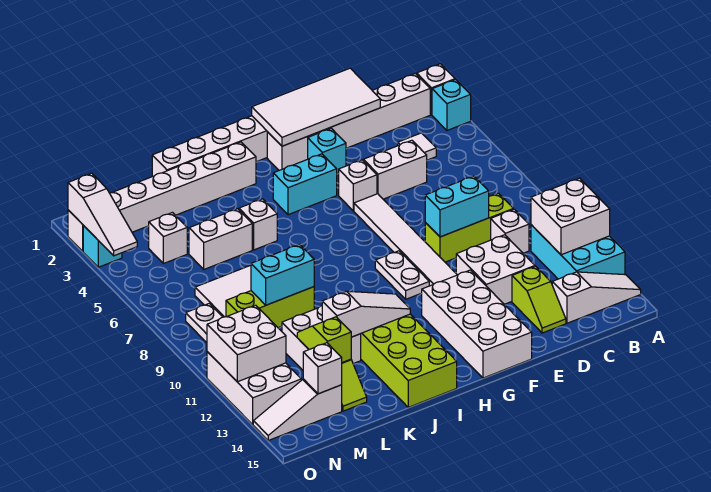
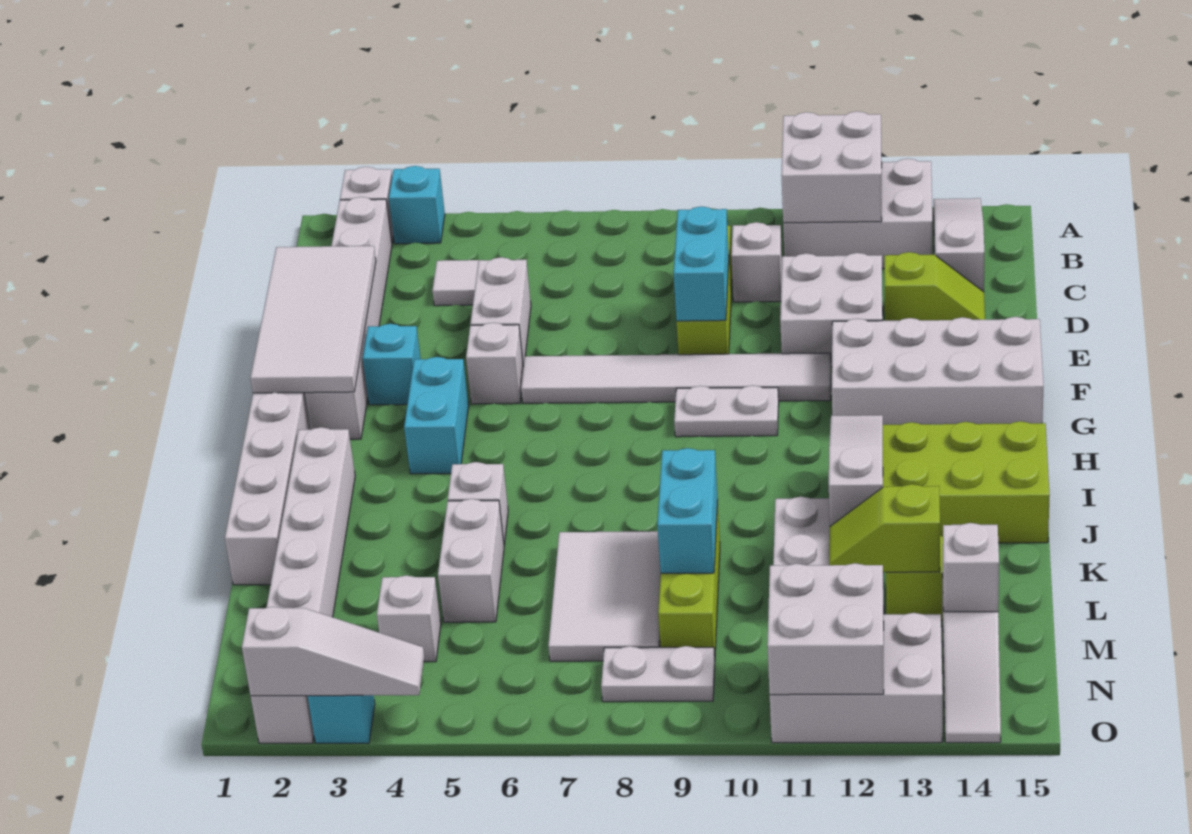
cyan brick A11:B13 level 1 -> white brick A11:B13 level 1

